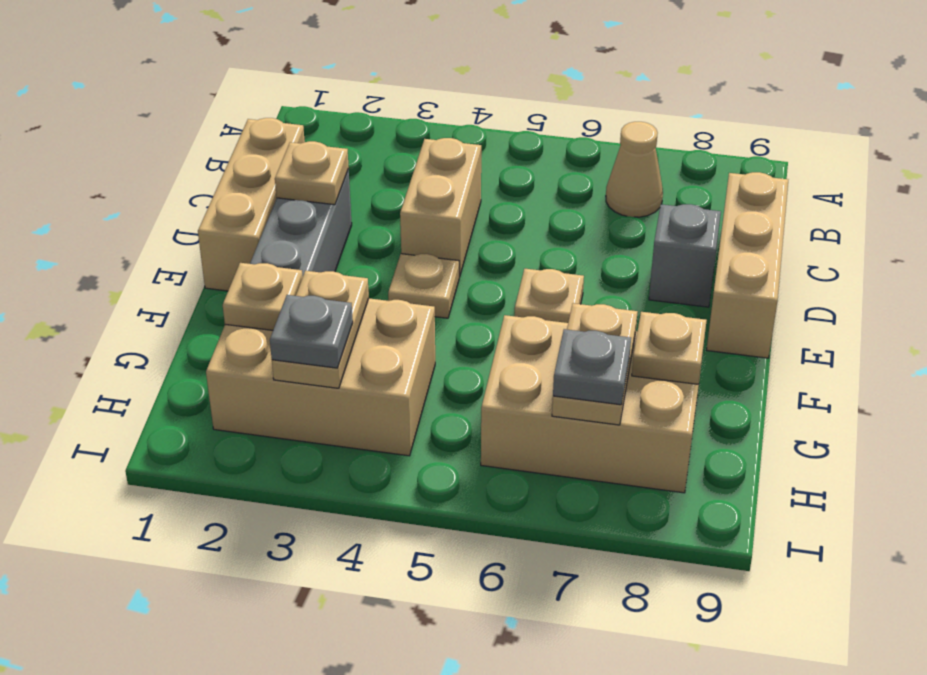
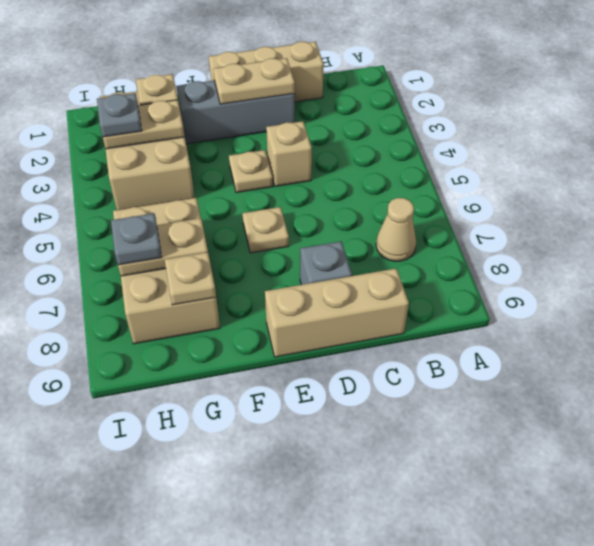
tan brick C4:D4 level 1 -> tan brick D4 level 1
tan plate D2 level 2 -> tan plate D2:E2 level 2

